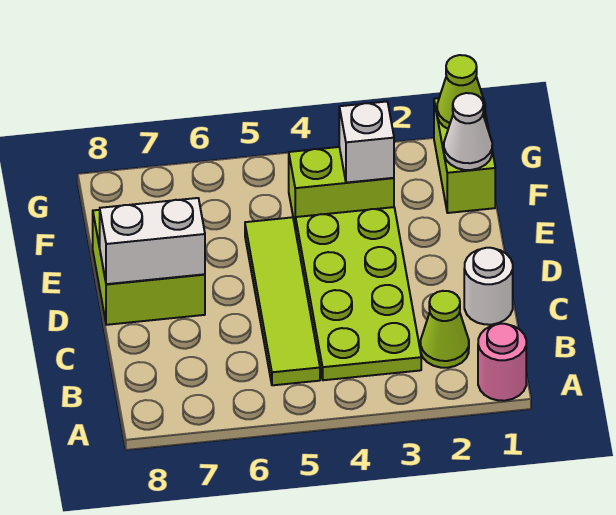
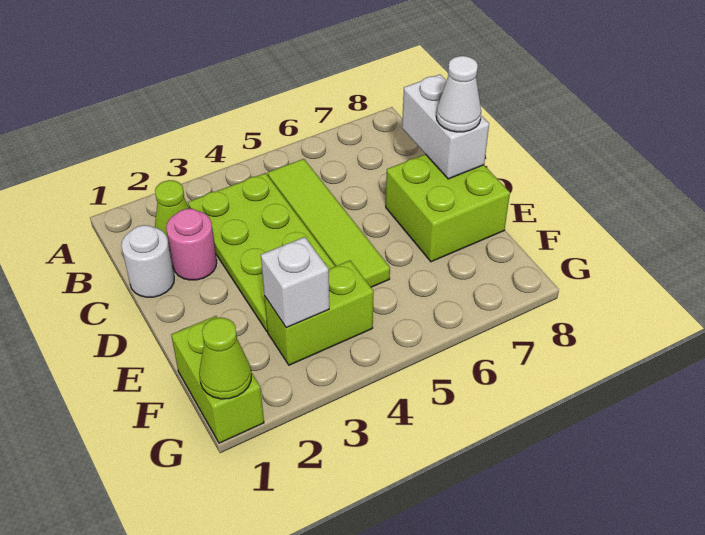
pink round brick A1 level 1 -> pink round brick C2 level 1
white brick D7:D8 level 2 -> white brick C8:D8 level 2
white cone F1 level 2 -> white cone D8 level 3

